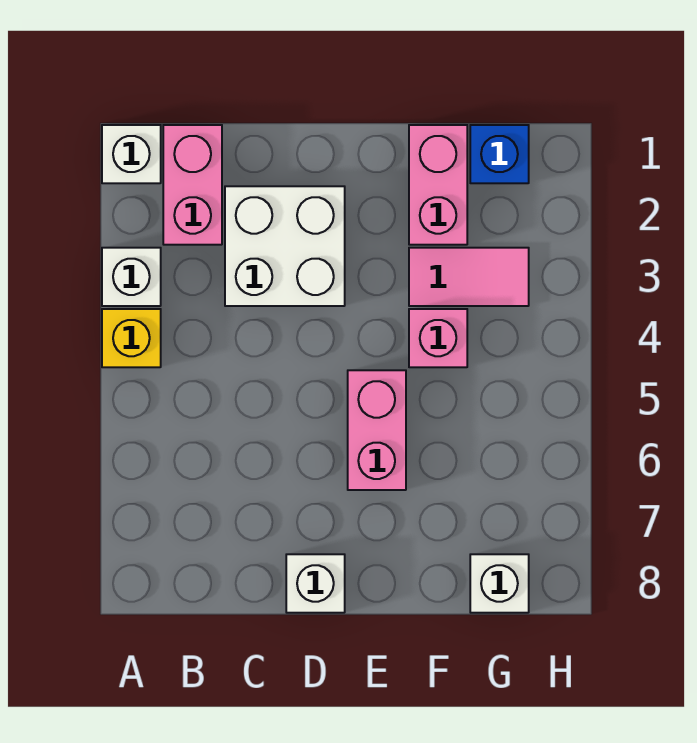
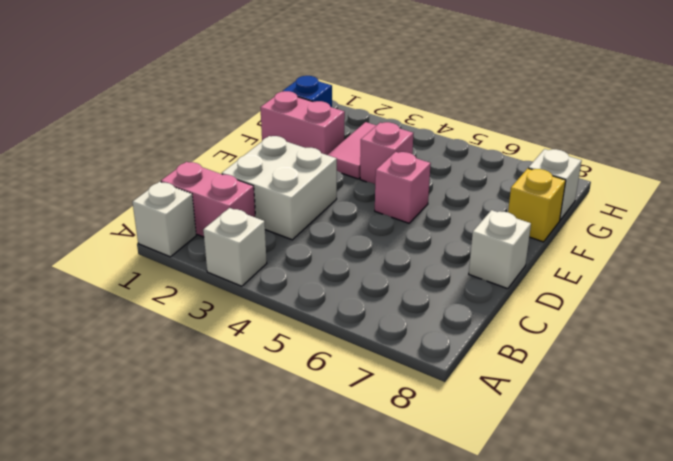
yellow brick A4 level 1 -> yellow brick F8 level 1
pink brick E5:E6 level 1 -> pink brick E5 level 1

